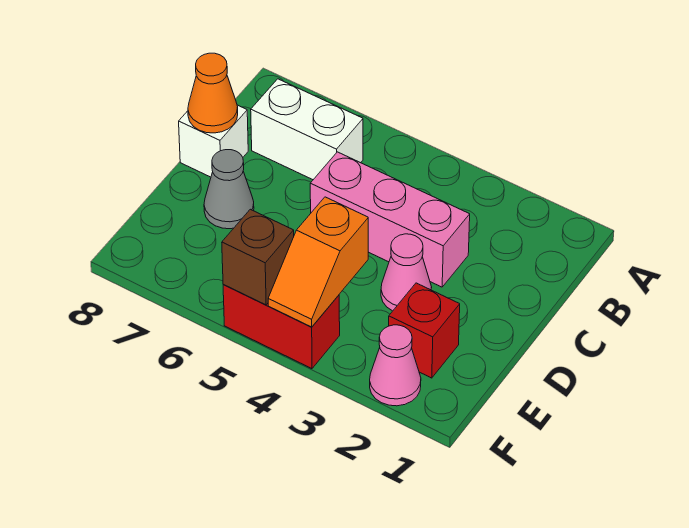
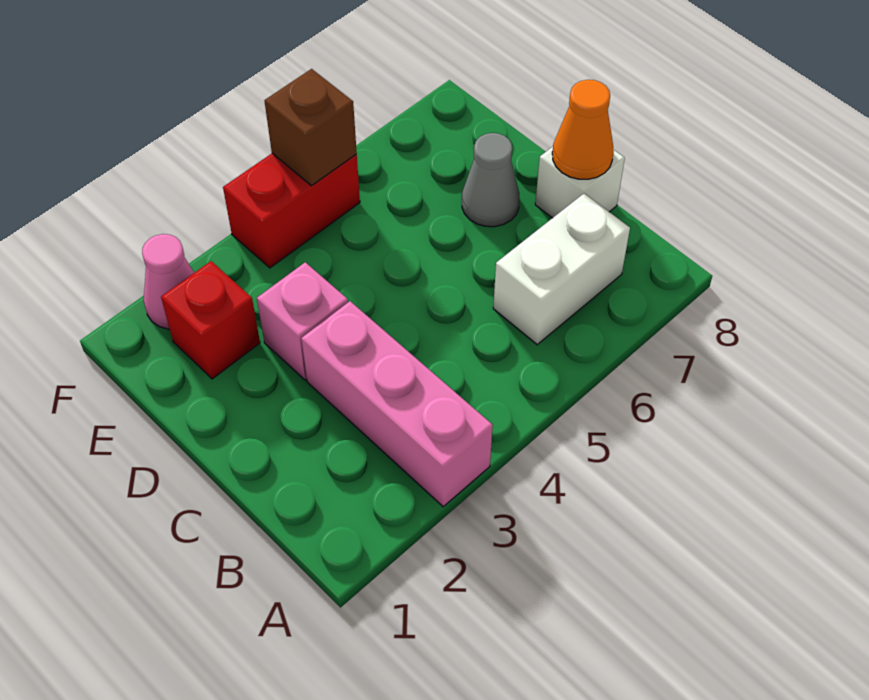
pink brick C3:C5 level 1 -> pink brick A3:C3 level 1
pink cone D3 level 1 -> pink brick D3 level 1
orange slope E4:F4 level 2 top E -> none

